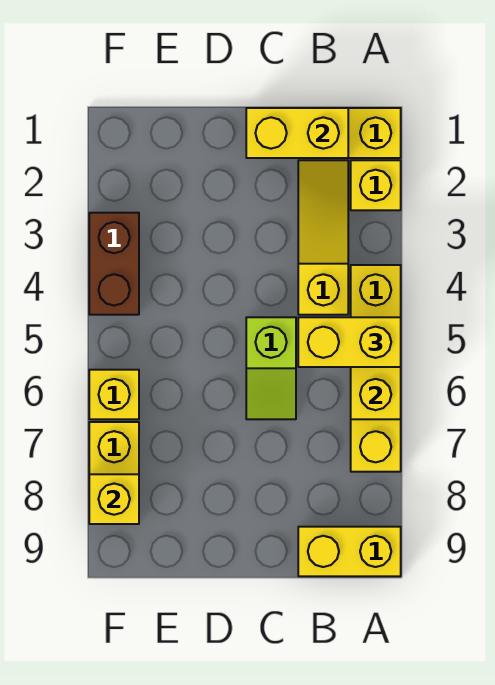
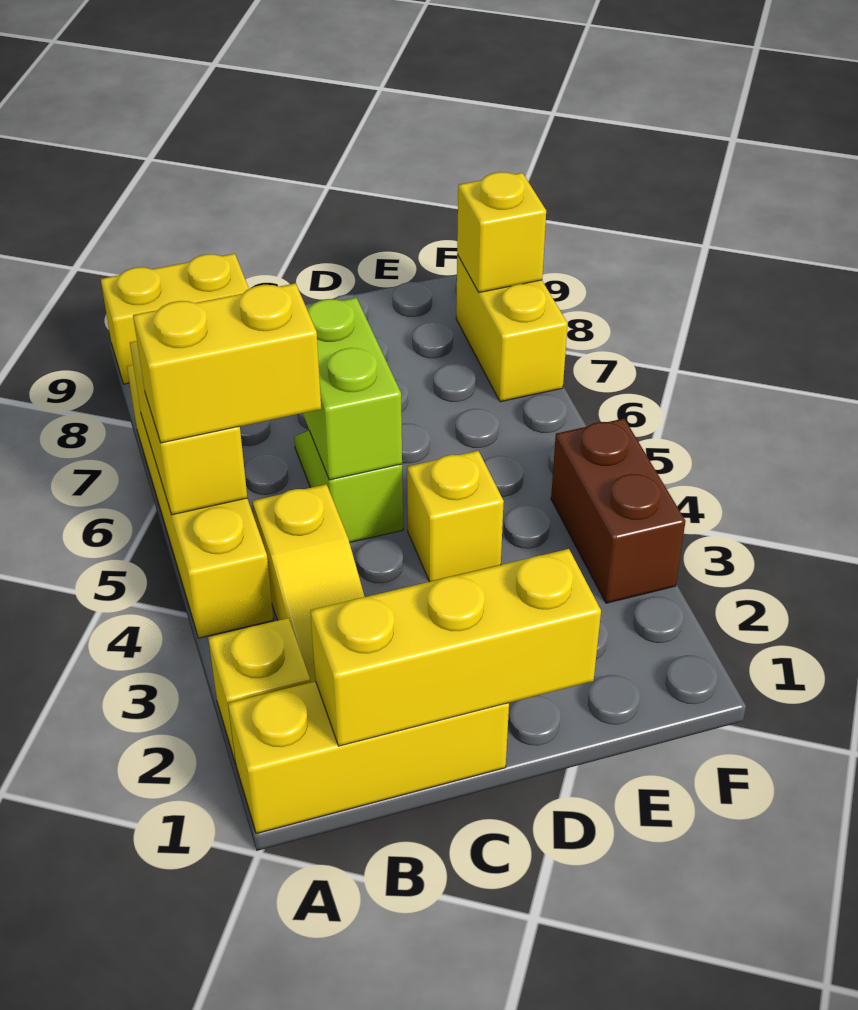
yellow brick B1:C1 level 2 -> yellow brick B1:D1 level 2
none -> lime brick C5:C6 level 2
yellow brick F6 level 1 -> yellow brick D4 level 1

